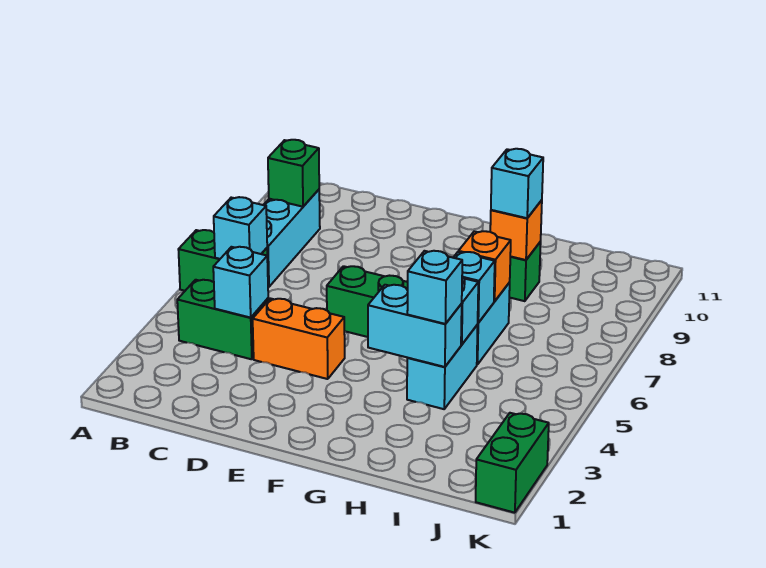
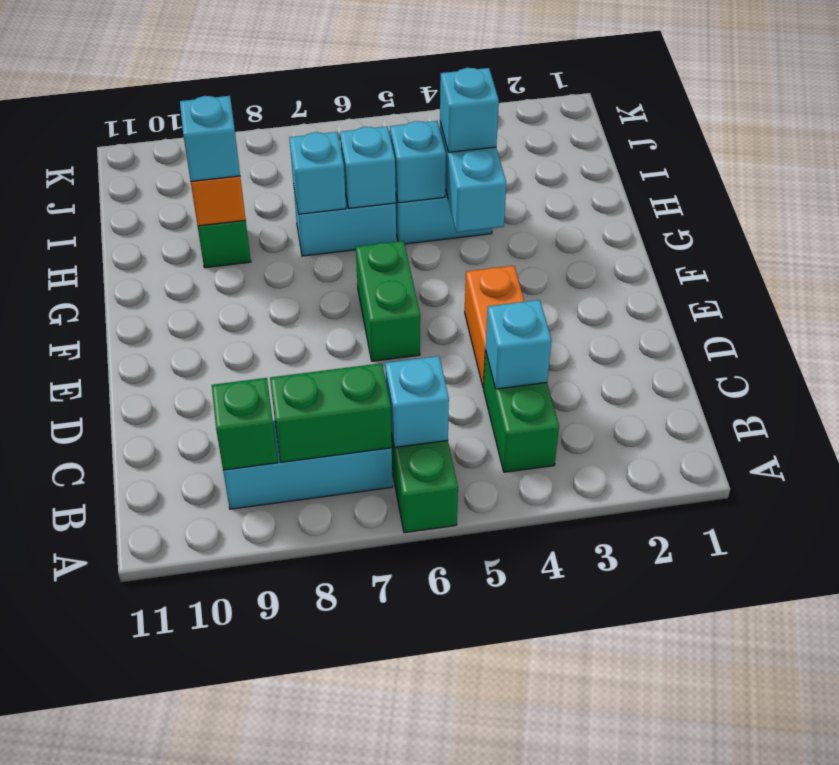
orange brick H7 level 2 -> cyan brick H7 level 2
green brick K1:K2 level 1 -> green brick B7:B8 level 2

